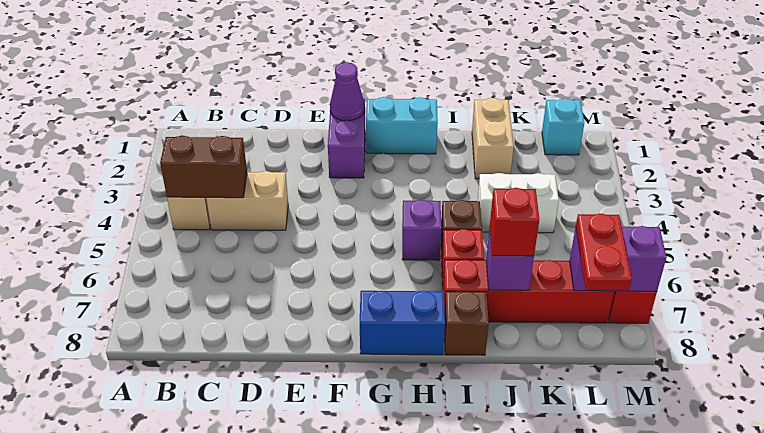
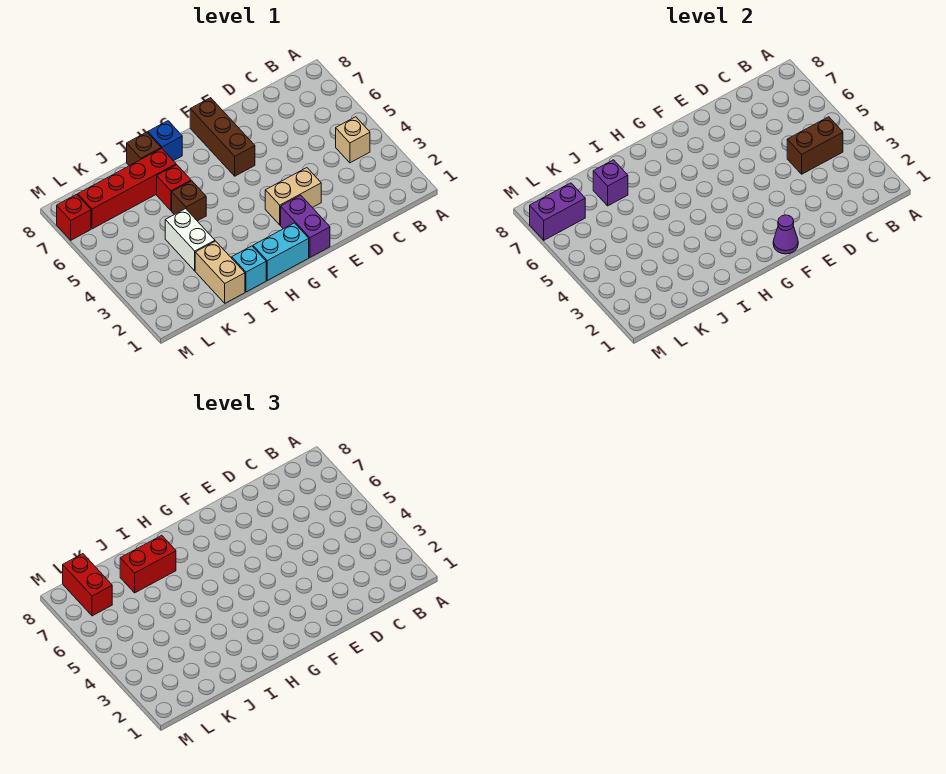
tan brick C4:D4 level 1 -> tan brick E3:F3 level 1
none -> brown brick F6:F8 level 1
blue brick G8:H8 level 1 -> blue brick H8 level 1
purple brick H5 level 1 -> none
white brick J4:K4 level 1 -> white brick J3:J4 level 1
red brick J7 level 3 -> red brick I7:J7 level 3
cyan brick L1 level 1 -> cyan brick I1 level 1
red plate L7:L8 level 3 -> red brick L7:L8 level 3

